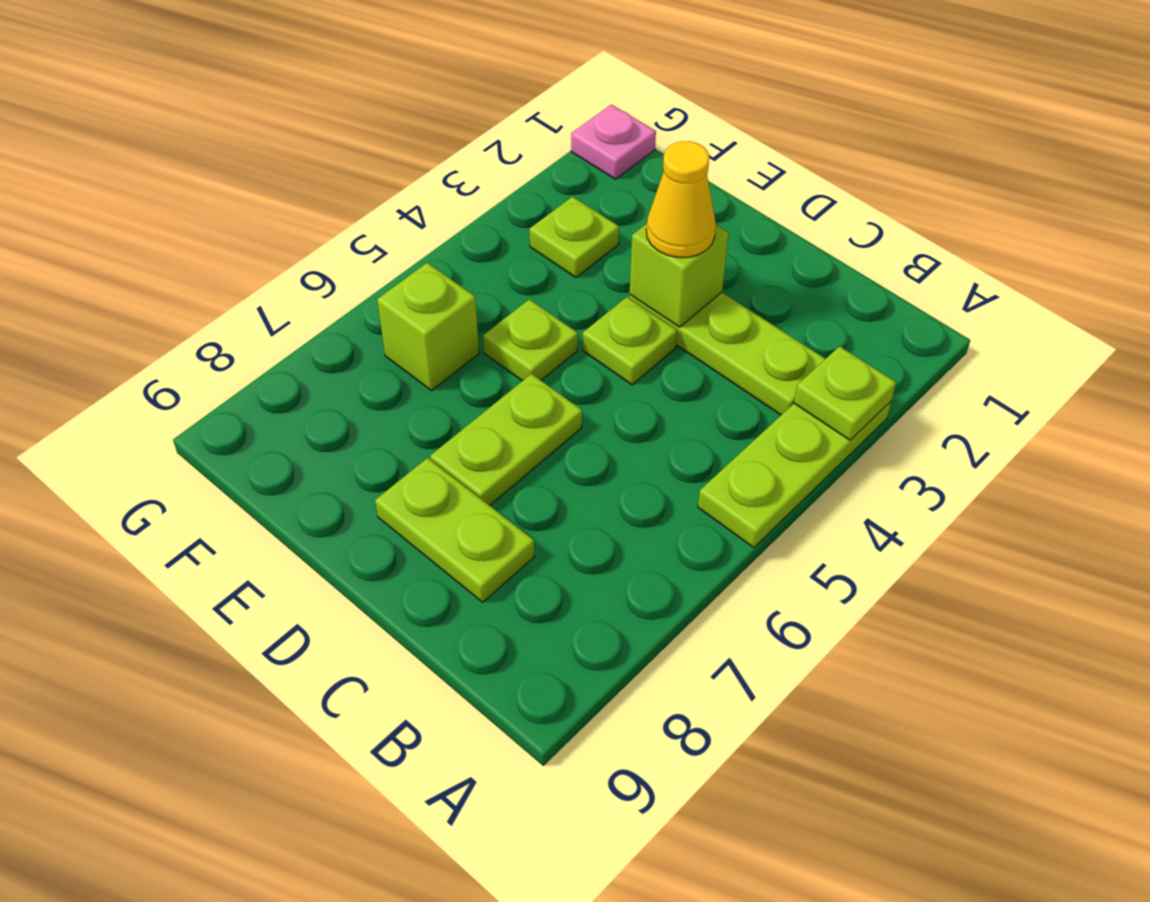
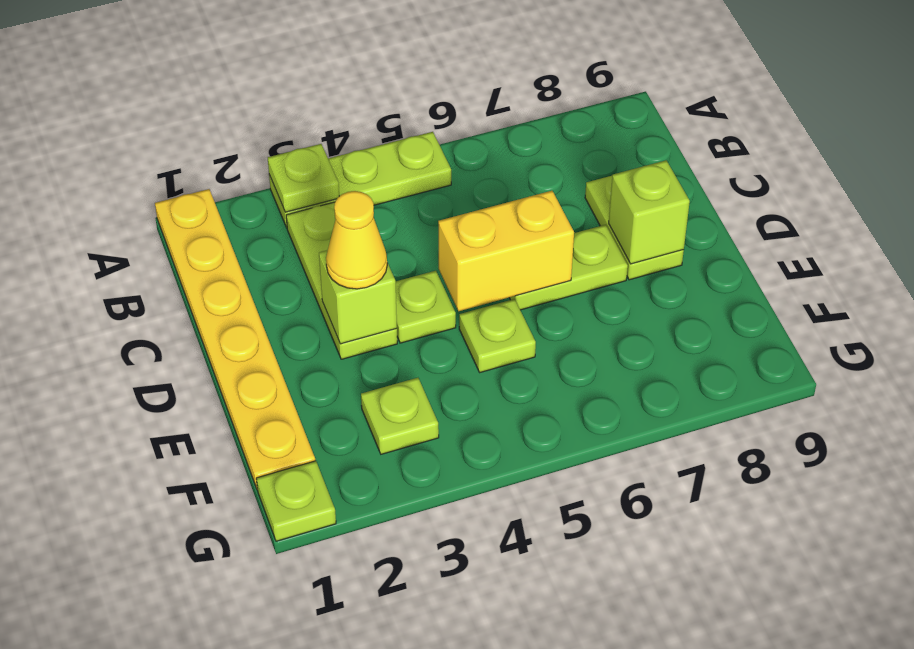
none -> yellow plate A1:F1 level 1
none -> yellow brick D5:D6 level 2
lime brick F6 level 1 -> lime brick D8 level 2
pink plate G1 level 1 -> lime plate G1 level 1

